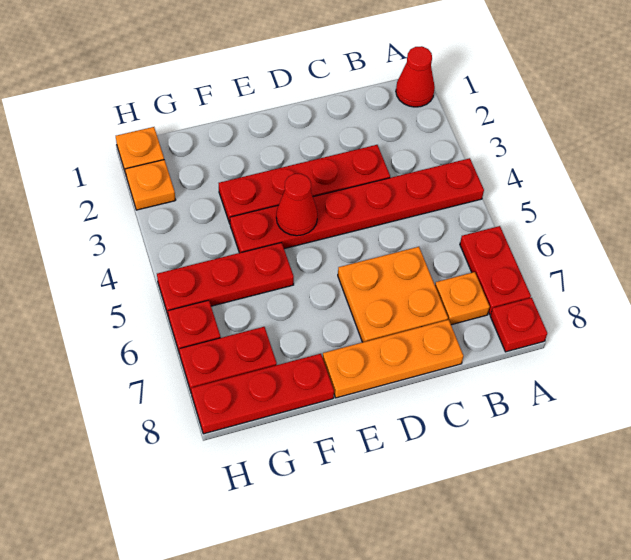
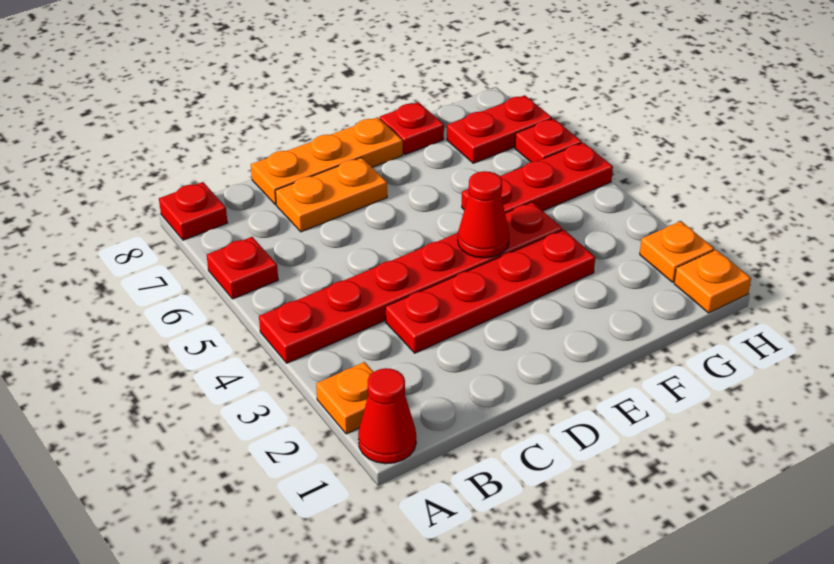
red plate A6:A7 level 1 -> red plate A6 level 1
orange plate B7 level 1 -> orange plate A2 level 1
orange plate C6:D7 level 1 -> orange plate C7:D7 level 1
red plate F8:H8 level 1 -> red plate F8 level 1

